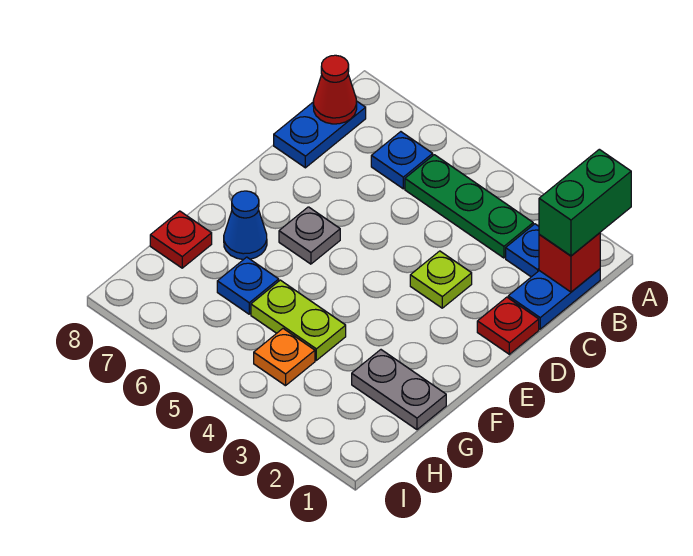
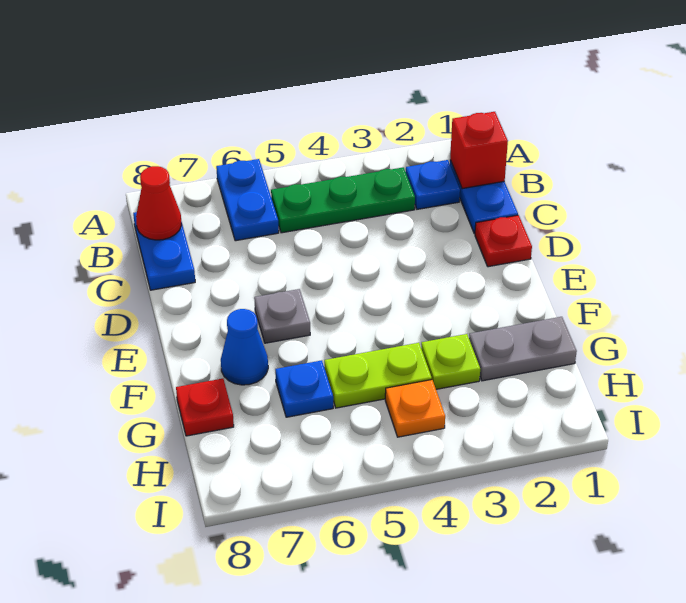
green brick A1:B1 level 3 -> none
blue plate B6 level 1 -> blue plate A6:B6 level 1
lime plate D3 level 1 -> lime plate G3 level 1

